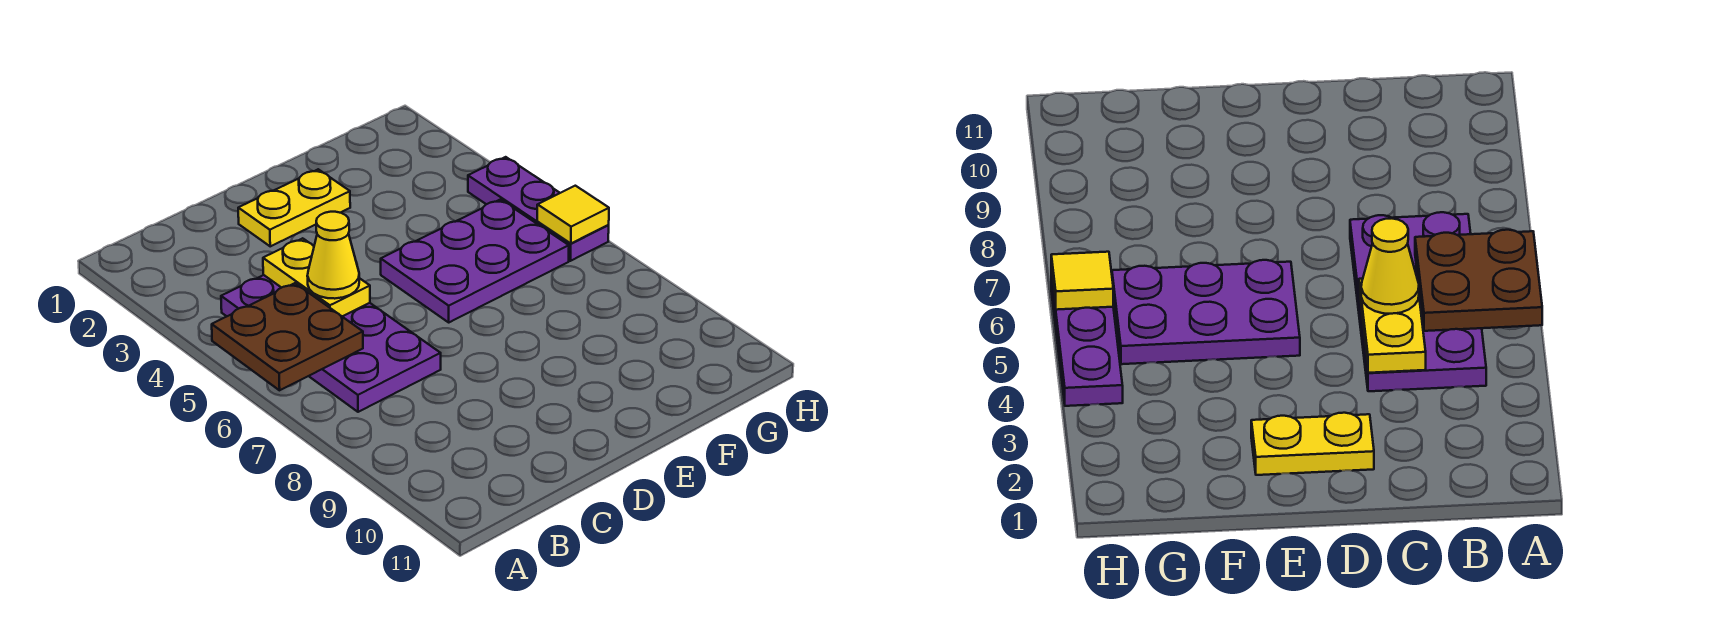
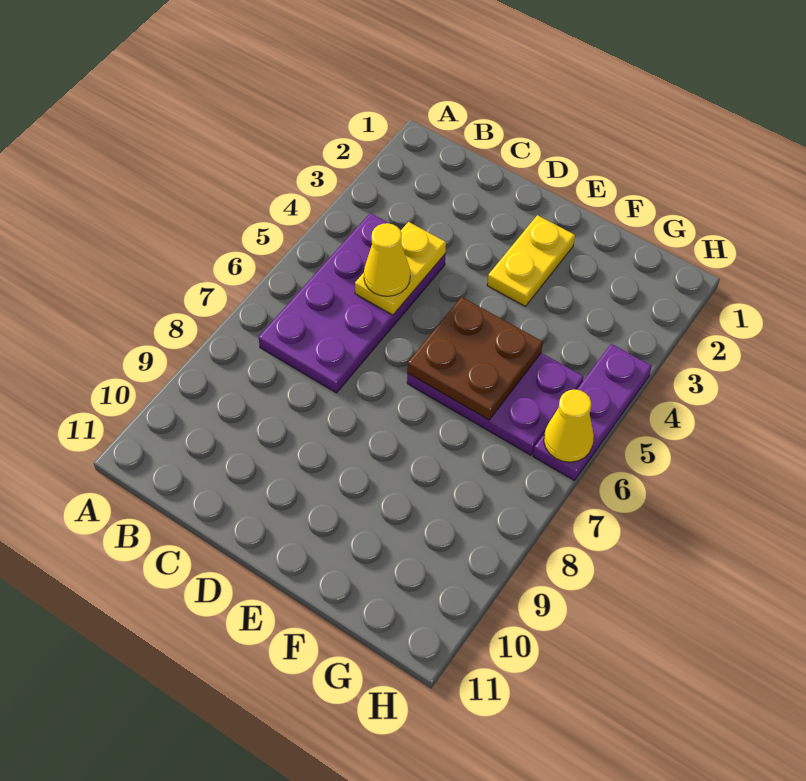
brown plate A5:B6 level 2 -> brown plate E5:F6 level 2
yellow plate D2:E2 level 1 -> yellow plate E2:E3 level 1
yellow tile H6 level 2 -> yellow cone H6 level 2

